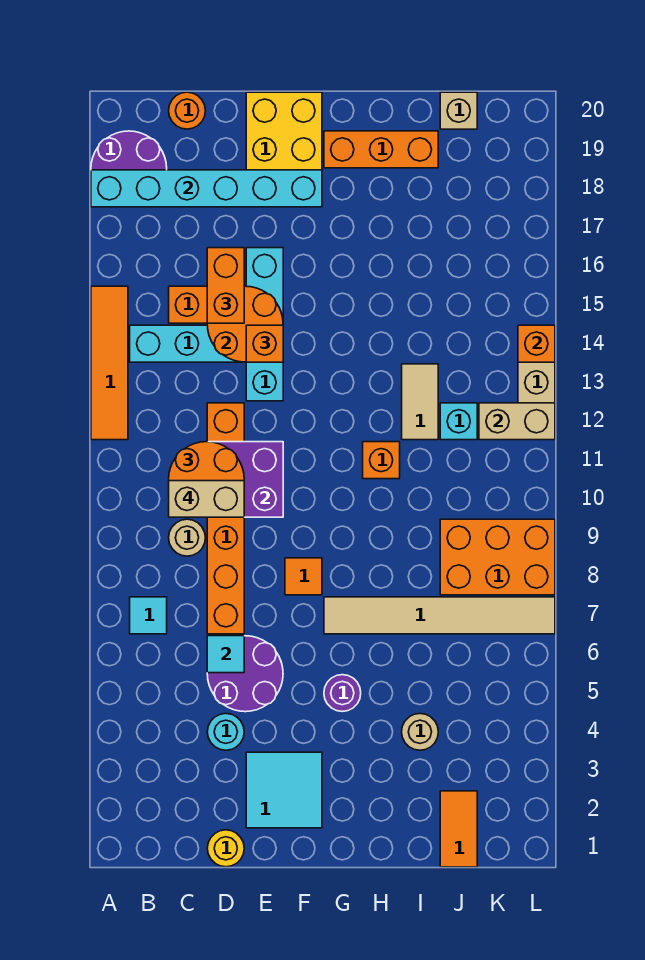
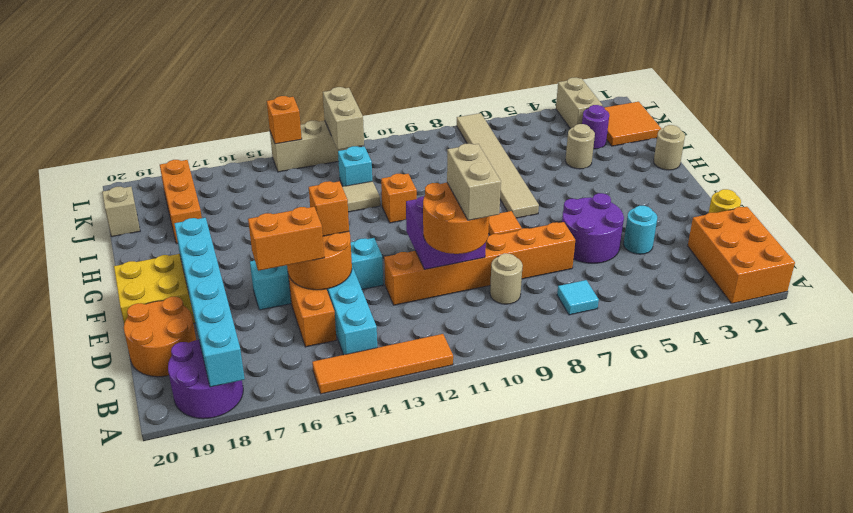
orange round brick C20 level 1 -> orange round brick C19:D20 level 1
cyan tile D6 level 2 -> none
cyan tile E2:F3 level 1 -> none
purple round brick G5 level 1 -> purple round brick J3 level 1
orange brick G19:I19 level 1 -> orange brick I18:K18 level 1
none -> tan round brick H1 level 1
orange tile J1:J2 level 1 -> orange tile J1:K2 level 1
orange brick J8:L9 level 1 -> orange brick A1:C2 level 1
none -> tan brick K3:L3 level 1

